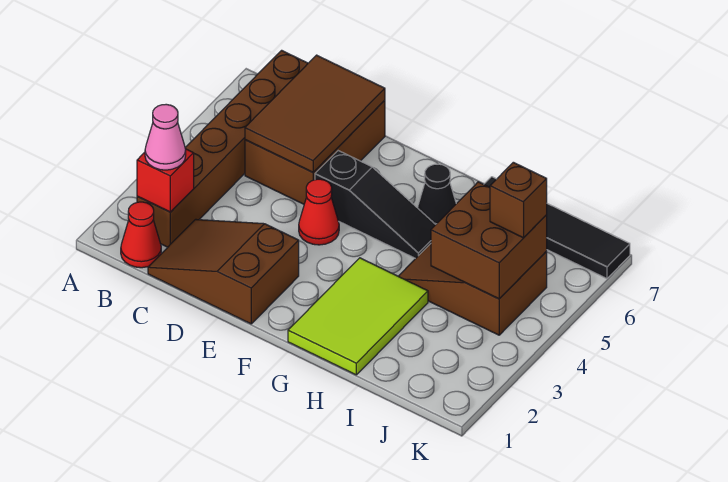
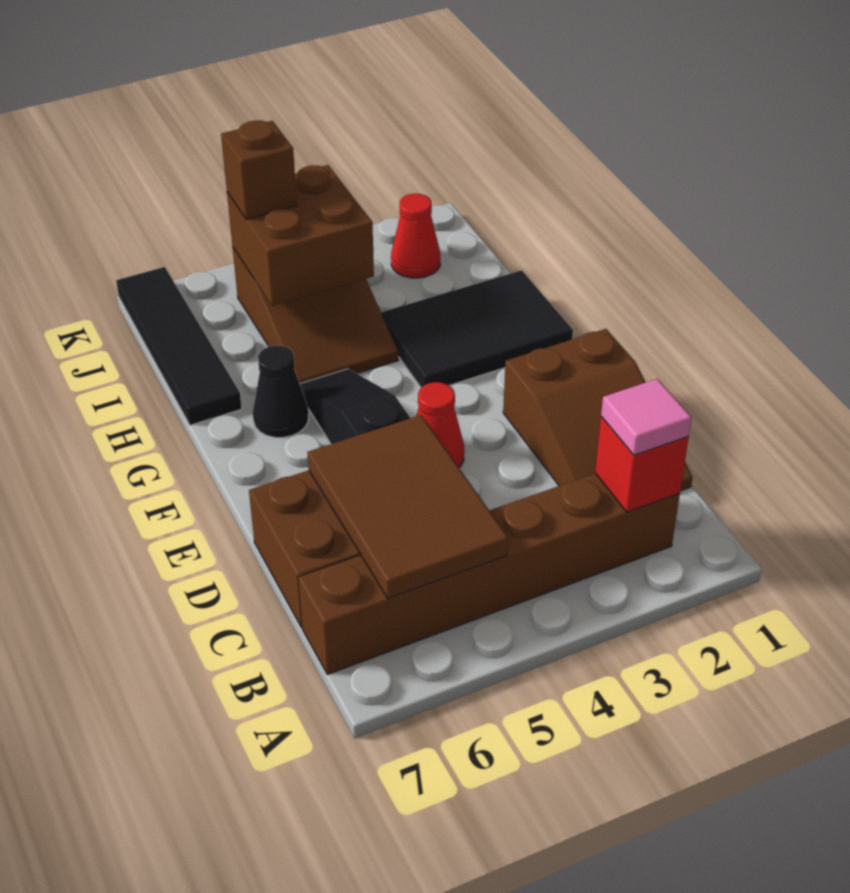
red cone B1 level 1 -> red cone J2 level 1
pink cone B2 level 3 -> pink tile B2 level 3
brown tile C5:D7 level 2 -> brown tile B5:D6 level 2
lime tile G1:H3 level 1 -> black tile G1:H3 level 1

